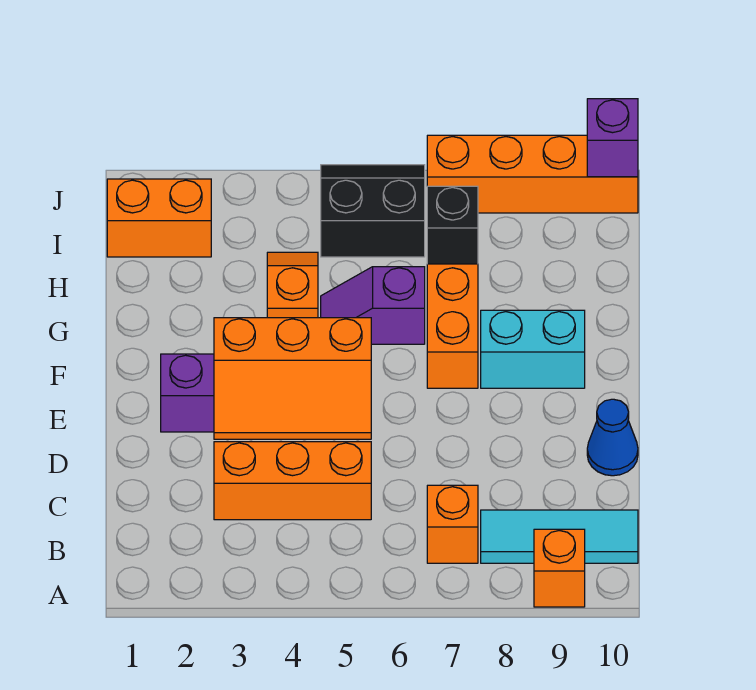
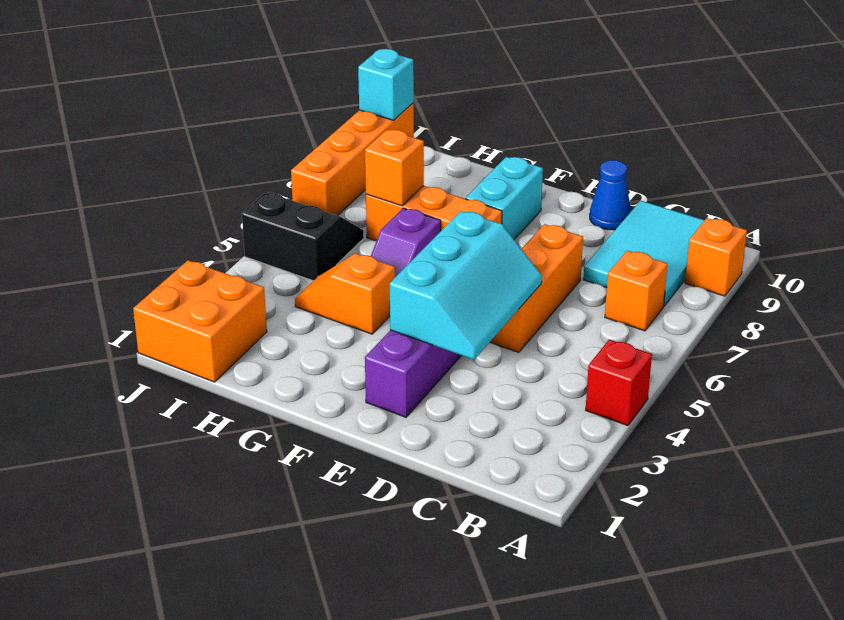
none -> red brick A4 level 1
cyan tile B8:B10 level 1 -> cyan tile B8:C10 level 1
orange brick C3:C5 level 1 -> orange brick D5:D7 level 1
orange slope D3:E5 level 2 top E -> cyan slope D3:E5 level 2 top E
black brick H7 level 2 -> orange brick H7 level 2
orange brick I1:I2 level 1 -> orange brick I1:J2 level 1
black slope I5:J6 level 1 top I -> black slope I5:J6 level 1 top 5
purple brick J10 level 2 -> cyan brick J10 level 2

